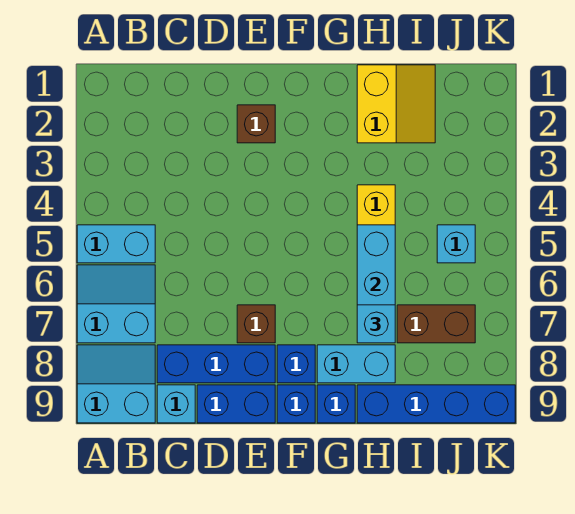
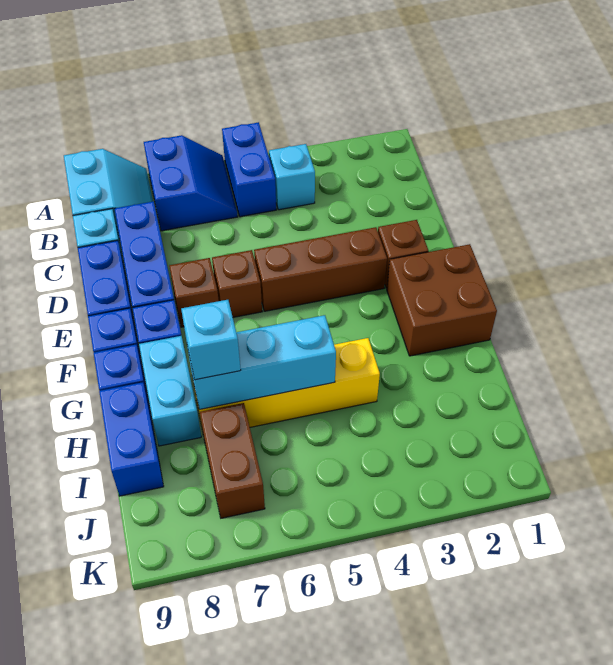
cyan brick A5:B5 level 1 -> blue brick A5:B5 level 1
cyan slope A6:B7 level 1 top 7 -> blue slope A6:B7 level 1 top 7
none -> brown brick E3:E5 level 1
none -> brown brick E6 level 1
none -> brown brick F1:G2 level 1
yellow slope H1:I2 level 1 top H -> none
blue brick H9:K9 level 1 -> blue brick H9:I9 level 1
cyan brick J5 level 1 -> cyan brick B4 level 1

